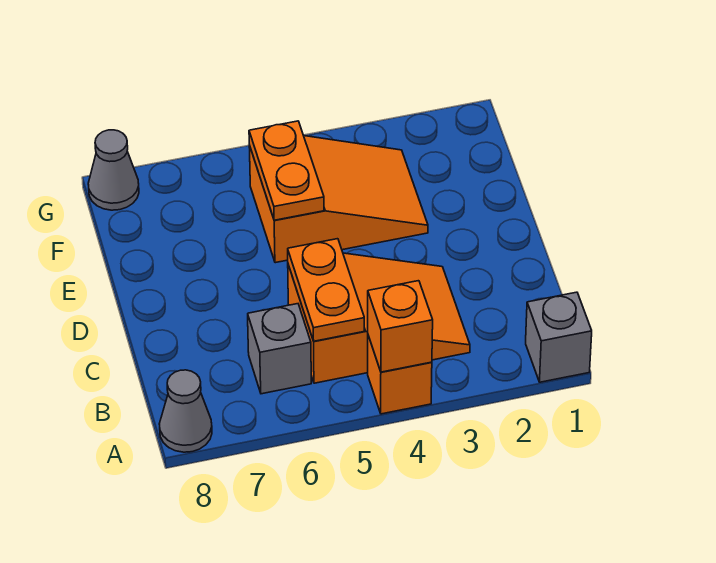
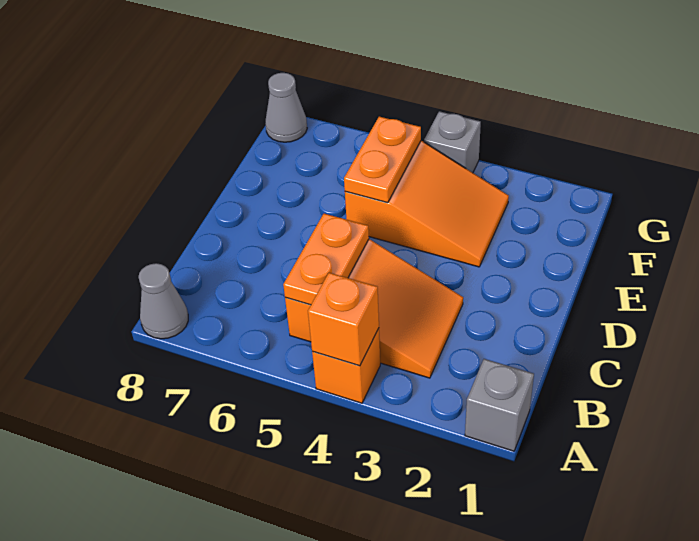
grey brick B6 level 1 -> grey brick G4 level 1

